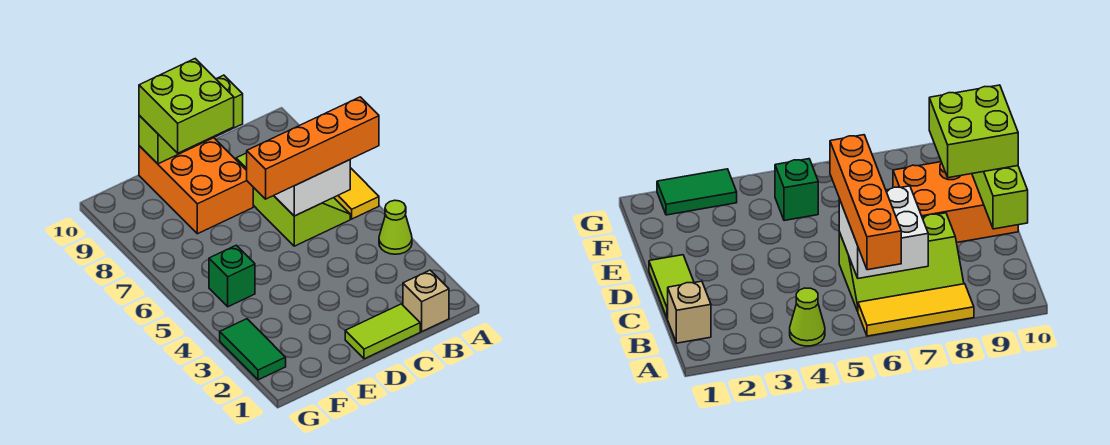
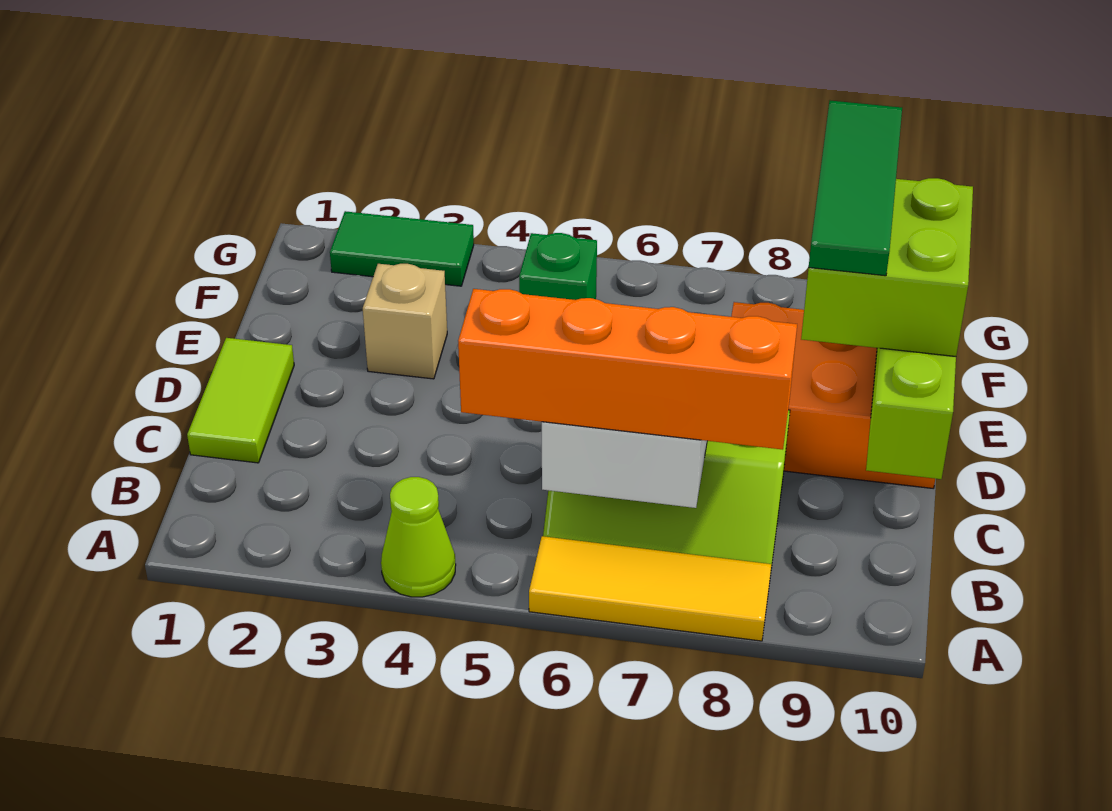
orange brick A6:D6 level 3 -> orange brick B5:B8 level 3
tan brick B1 level 1 -> tan brick E3 level 1
none -> green tile D9:F9 level 4

